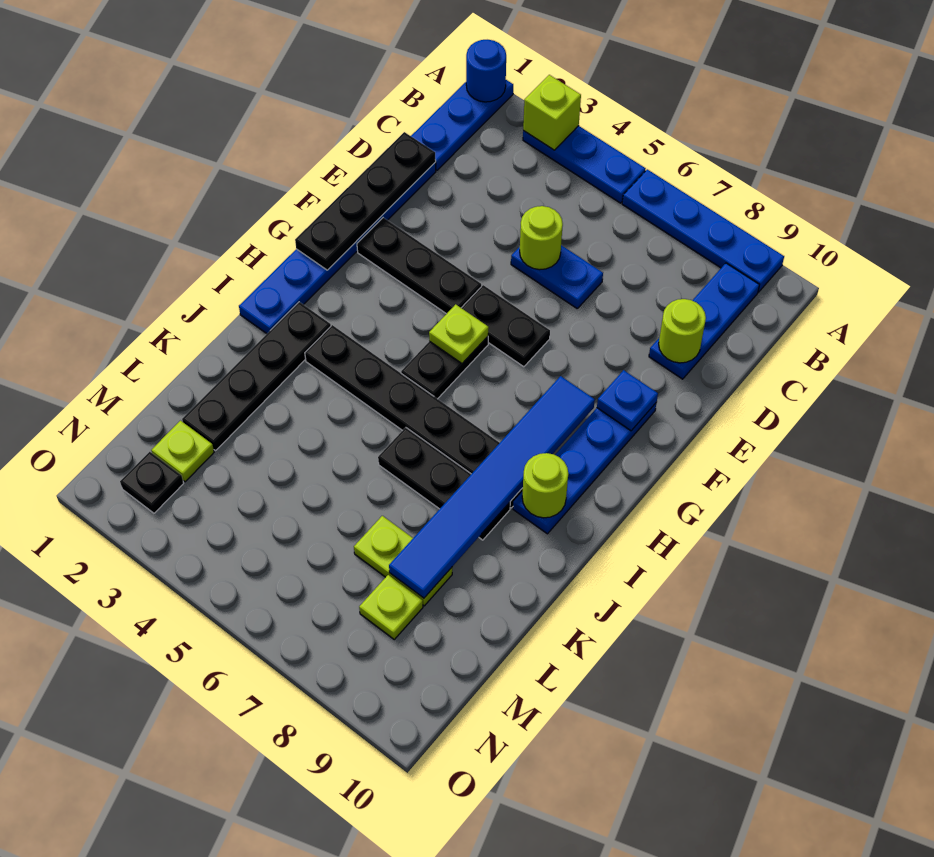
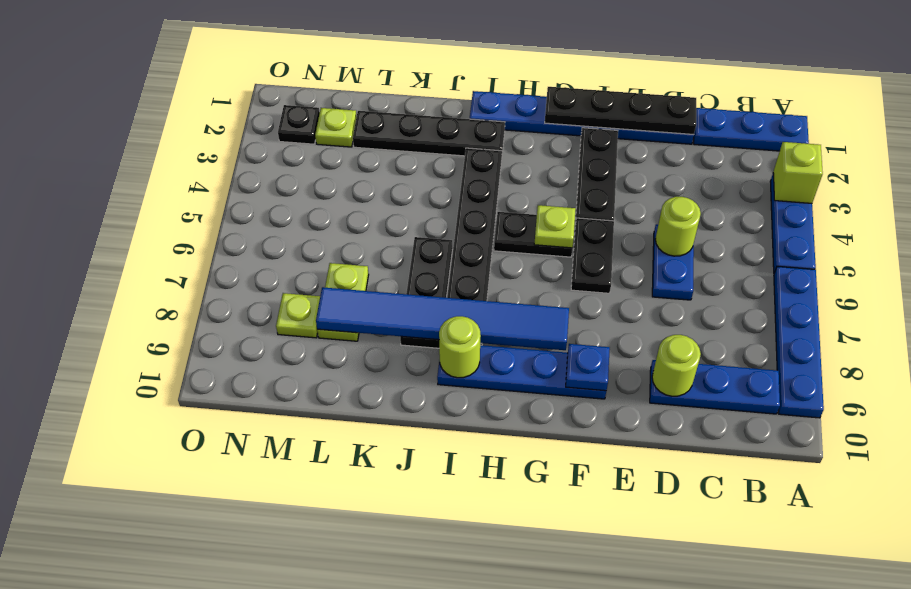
blue round brick A1 level 2 -> none

